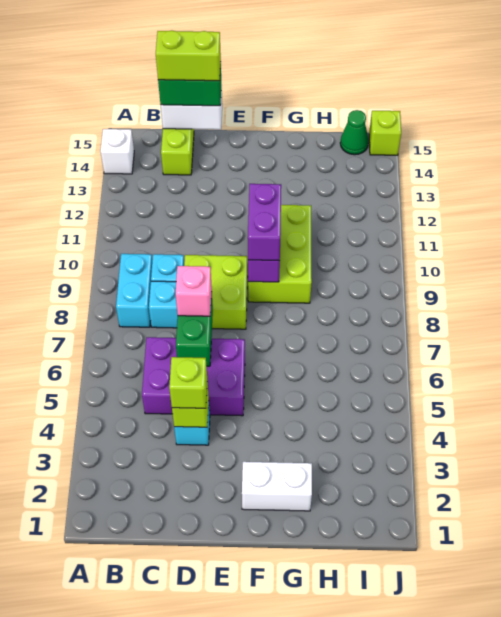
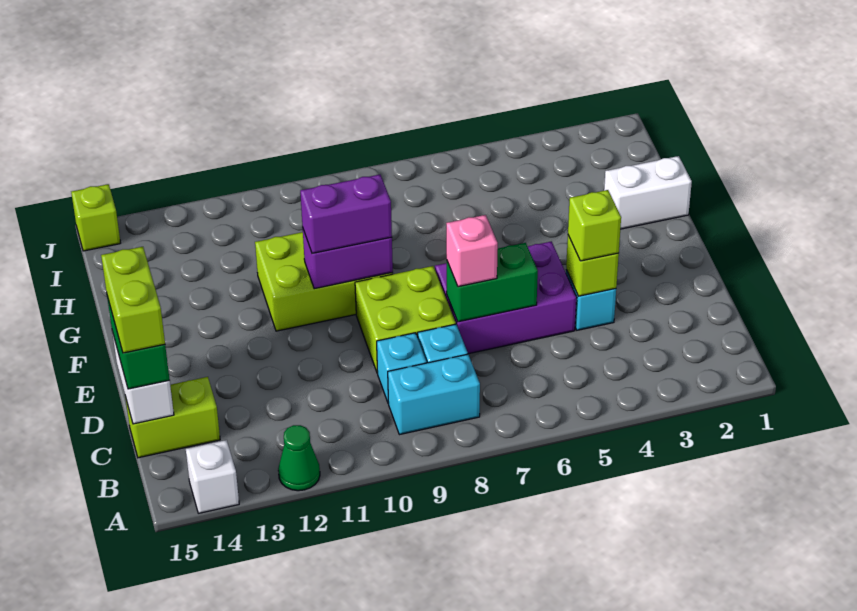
purple brick C5:E6 level 1 -> purple brick D5:E7 level 1
white brick F2:G2 level 1 -> white brick G1:G2 level 1
green cone I15 level 1 -> green cone A12 level 1

